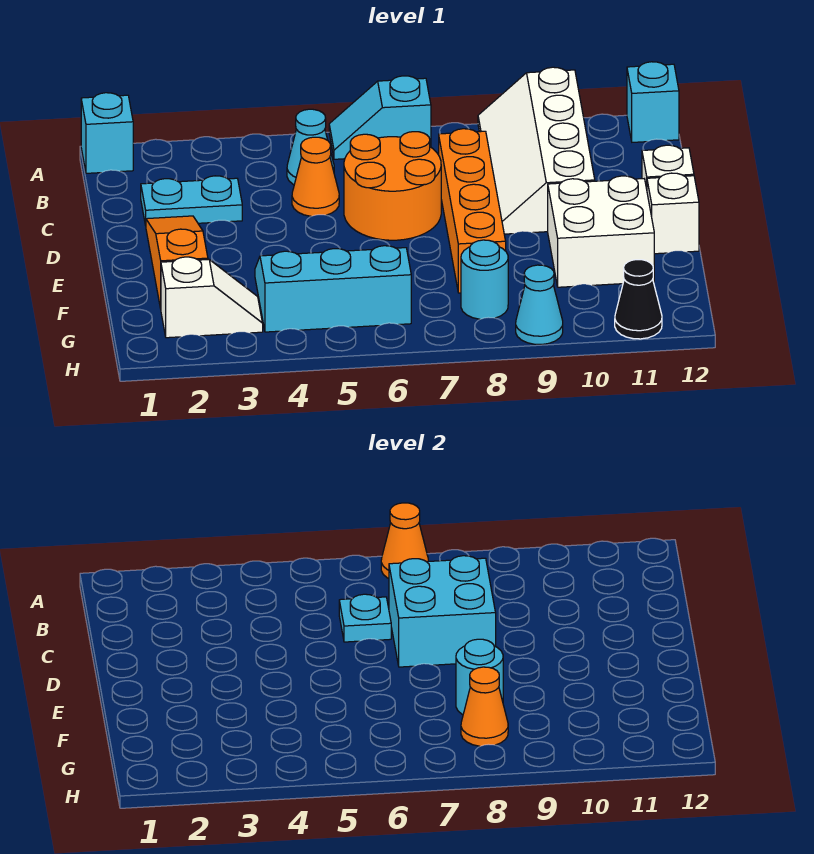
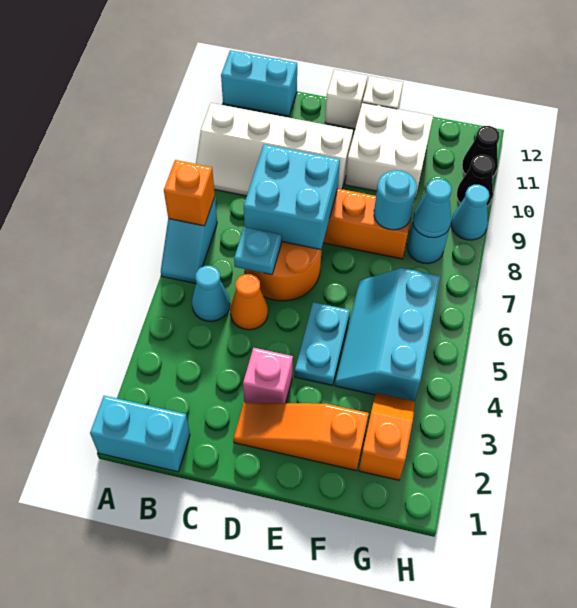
cyan brick A1 level 1 -> cyan brick A1:B1 level 1
orange cone A7 level 2 -> orange brick A7 level 2
cyan brick A12 level 1 -> cyan brick A12:B12 level 1
cyan plate C2:C3 level 1 -> cyan plate E4:E5 level 1
none -> pink brick D3 level 1
white slope G2:G3 level 1 top 2 -> orange slope G2:G3 level 1 top 2
orange cone G8 level 2 -> cyan cone G8 level 2
none -> black cone H10 level 1

